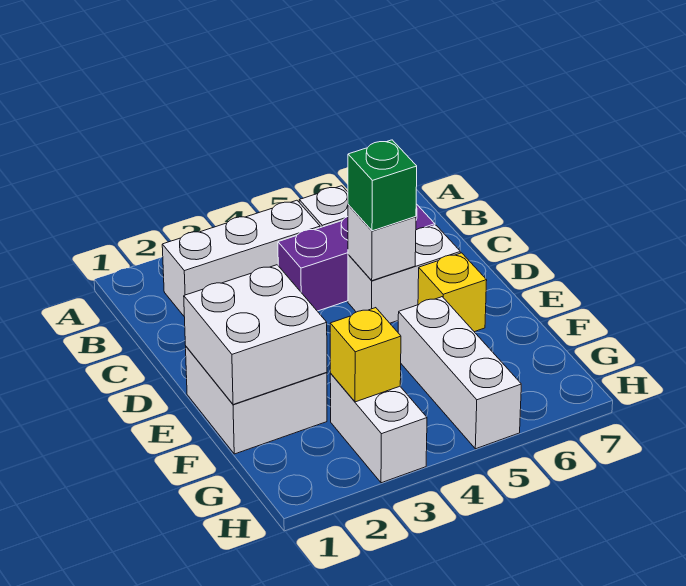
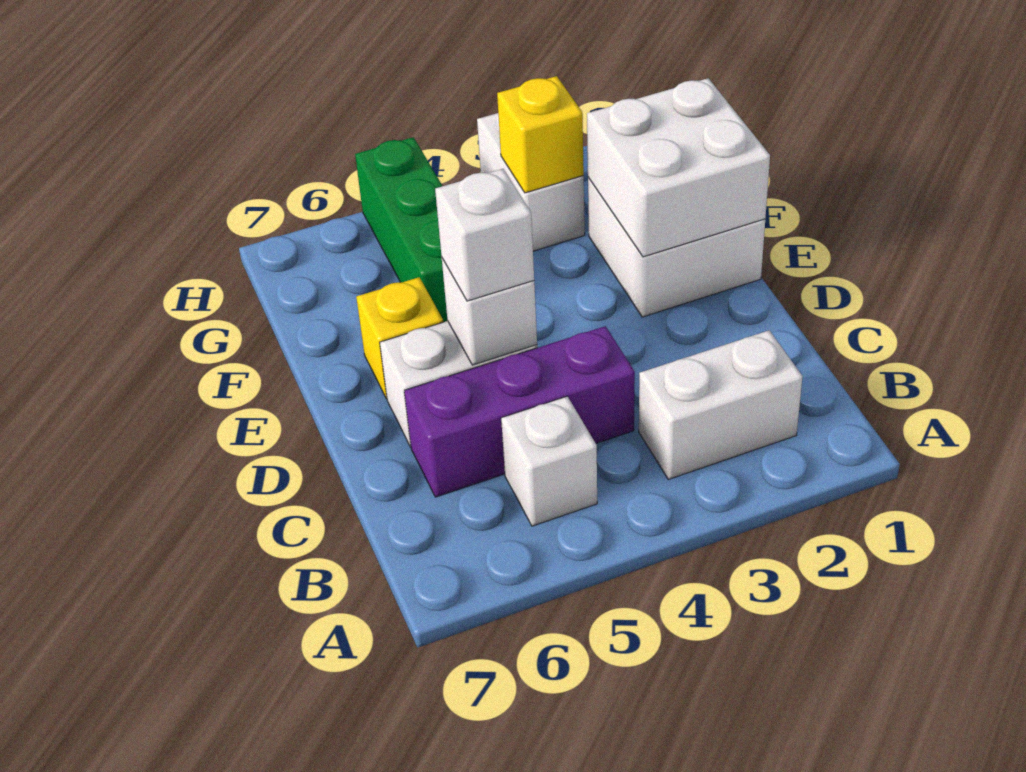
white brick B2:B4 level 1 -> white brick B2:B3 level 1
green brick D5 level 3 -> white brick D5 level 3
white brick F5:H5 level 1 -> green brick F5:H5 level 1

